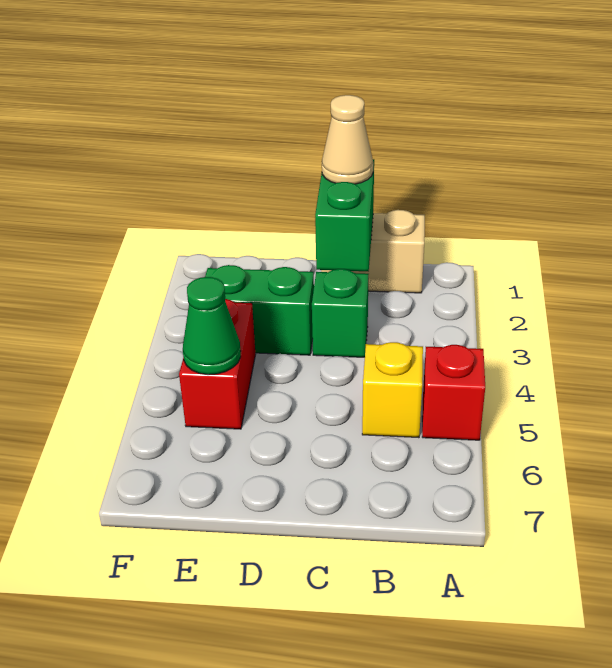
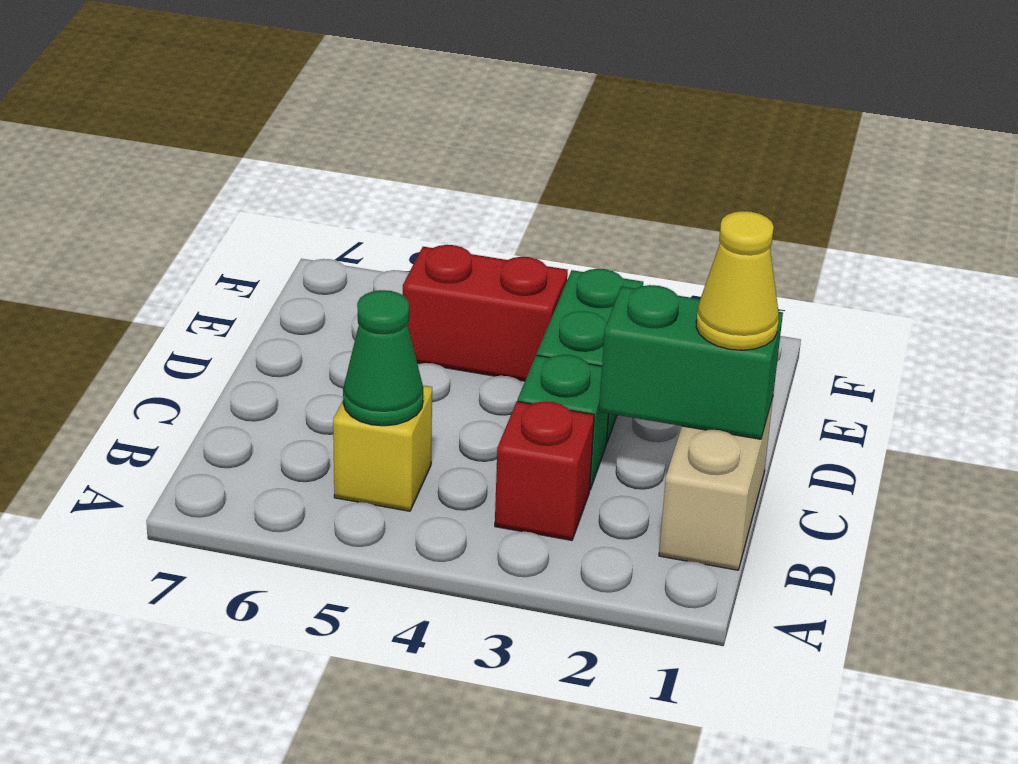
red brick A5 level 1 -> red brick B3 level 1
tan cone C1 level 3 -> yellow cone C1 level 3
green cone E5 level 2 -> green cone B5 level 2

